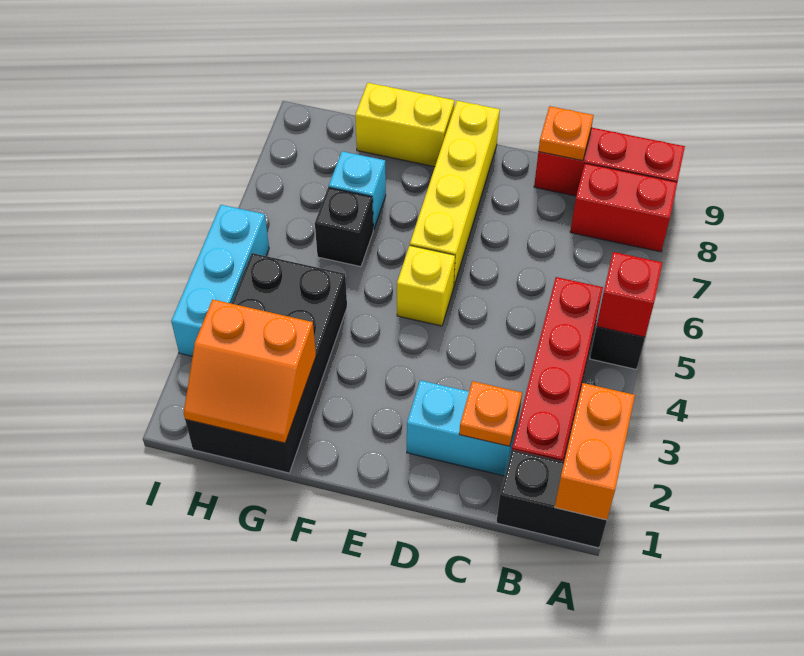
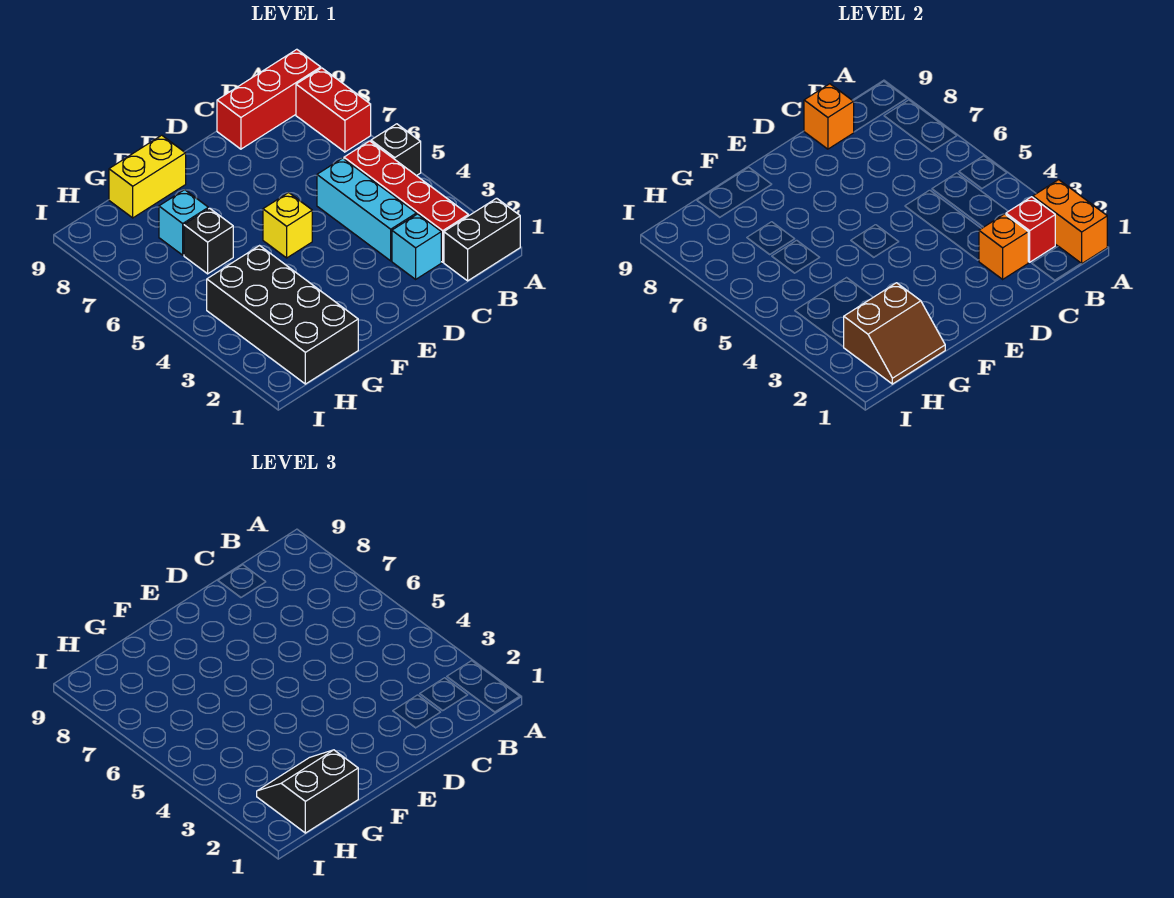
red brick A5 level 2 -> red brick B2 level 2
red brick A8:B8 level 1 -> red brick A7:A8 level 1
cyan brick C2:D2 level 1 -> cyan brick C2 level 1
orange plate C2 level 2 -> orange brick C2 level 2
orange plate C9 level 2 -> orange brick C9 level 2
yellow brick E6:E9 level 1 -> none
orange slope G1:H2 level 2 top 2 -> brown slope G1:H2 level 2 top 2
none -> black slope G1:H2 level 3 top 1
cyan brick I3:I5 level 1 -> cyan brick C3:C5 level 1

